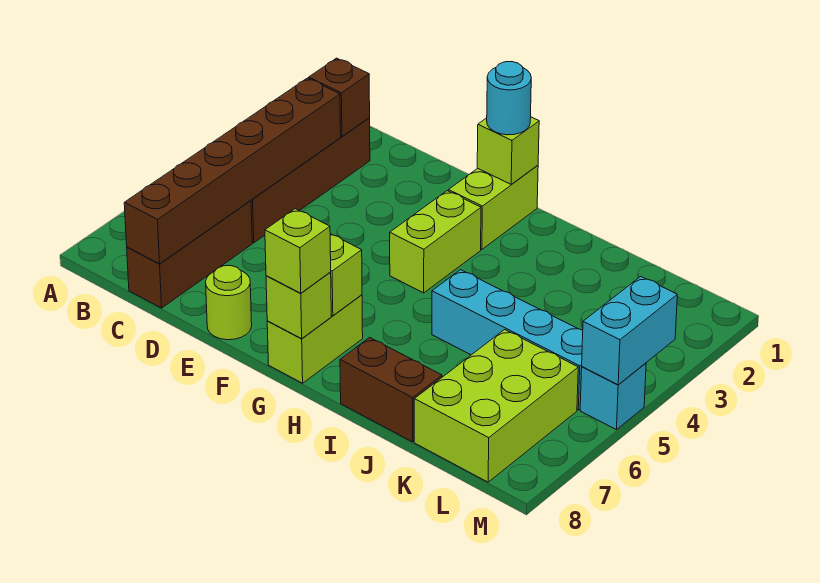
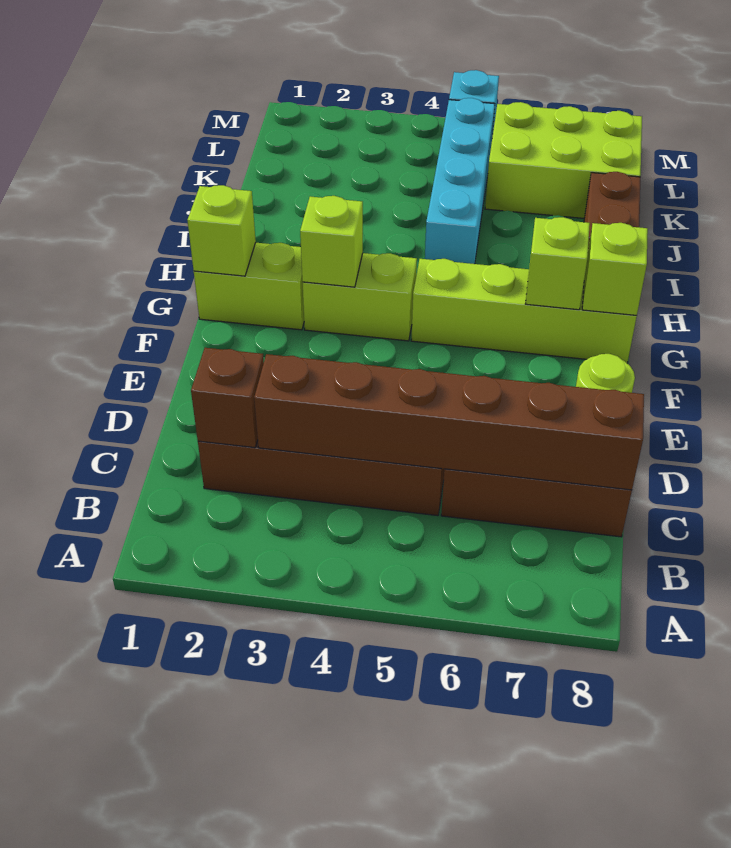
cyan round brick G1 level 3 -> none
lime brick G7:G8 level 1 -> lime brick G5:G8 level 1
lime brick G8 level 3 -> lime brick G3 level 2
cyan brick M4:M5 level 2 -> none

